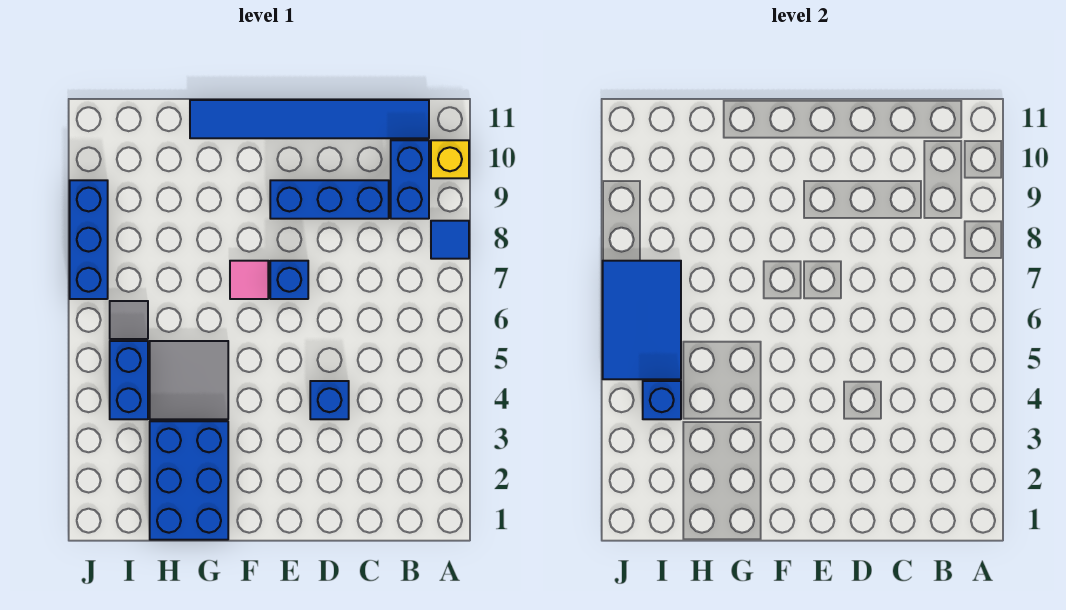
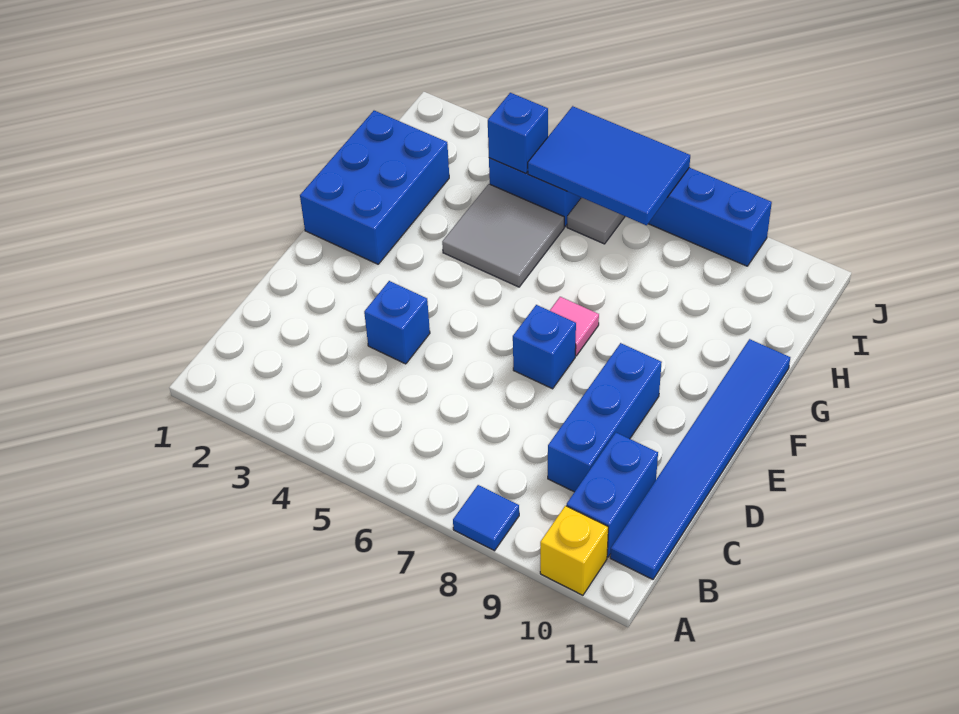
blue brick B9:B10 level 1 -> blue brick B10:C10 level 1
blue brick G1:H3 level 1 -> blue brick F1:H2 level 1

